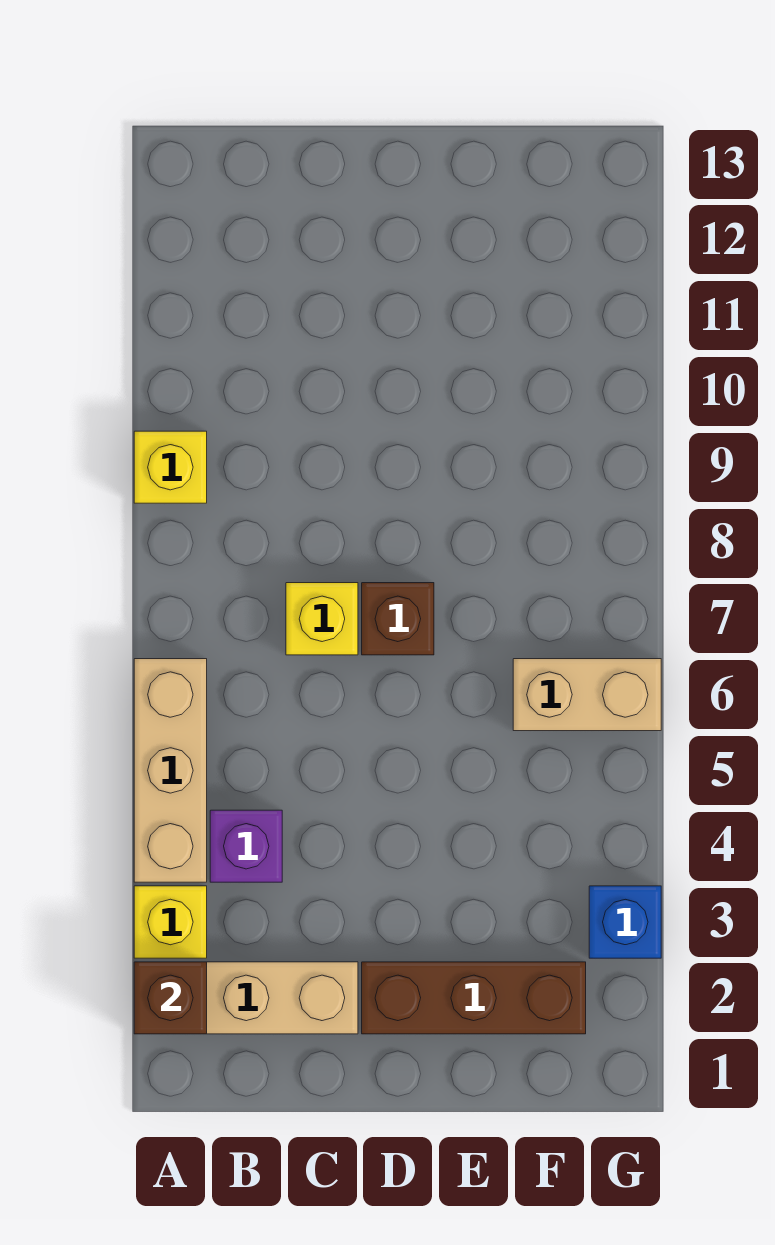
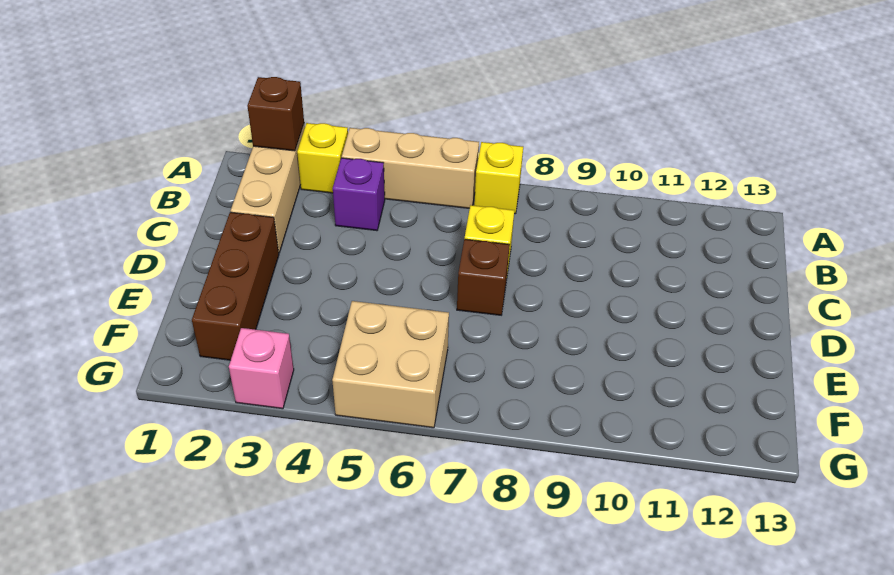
yellow brick A9 level 1 -> yellow brick A7 level 1
tan brick F6:G6 level 1 -> tan brick F5:G6 level 1
blue brick G3 level 1 -> pink brick G3 level 1

